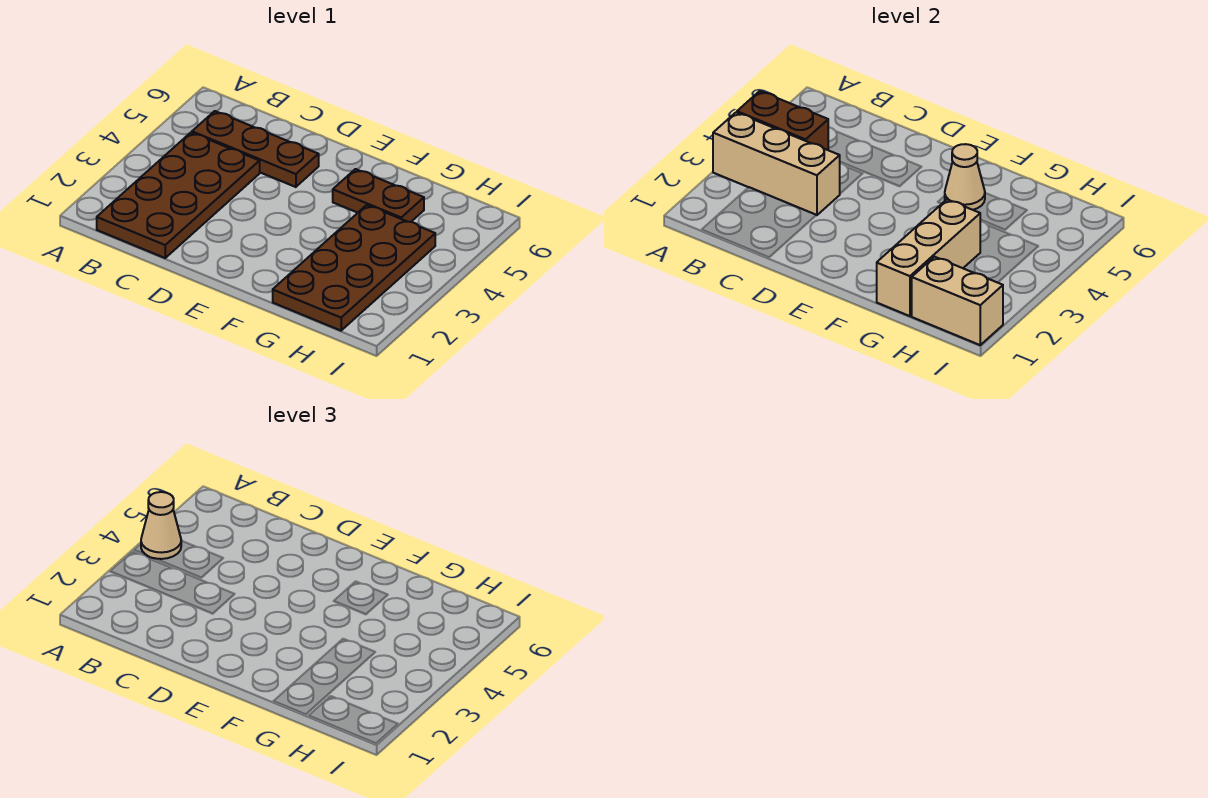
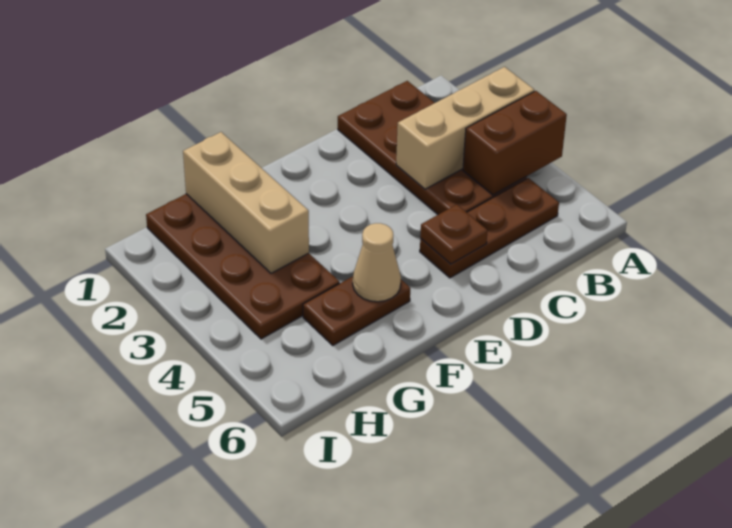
tan cone A4 level 3 -> none
none -> brown plate D5 level 2
tan brick H1:I1 level 2 -> none

